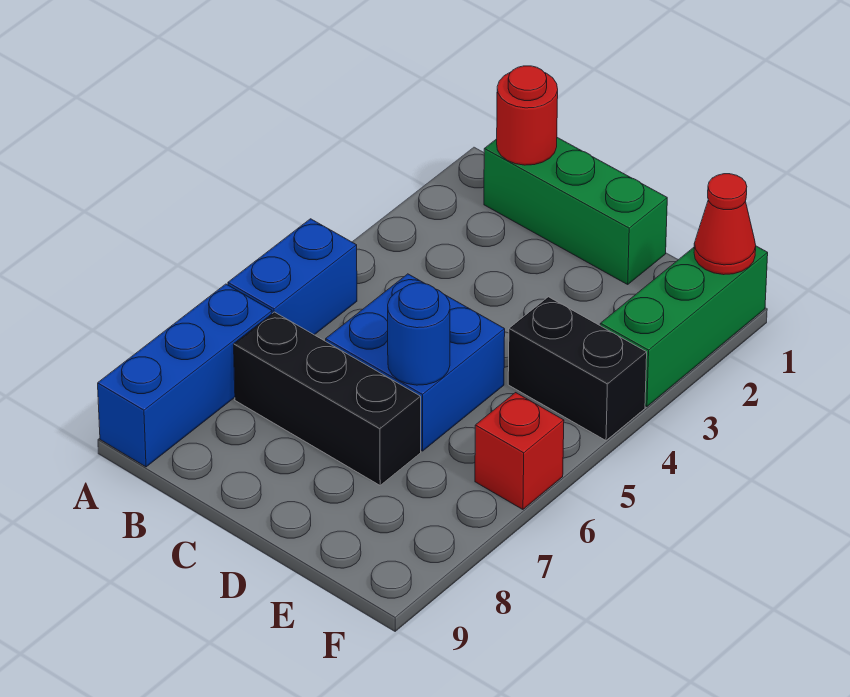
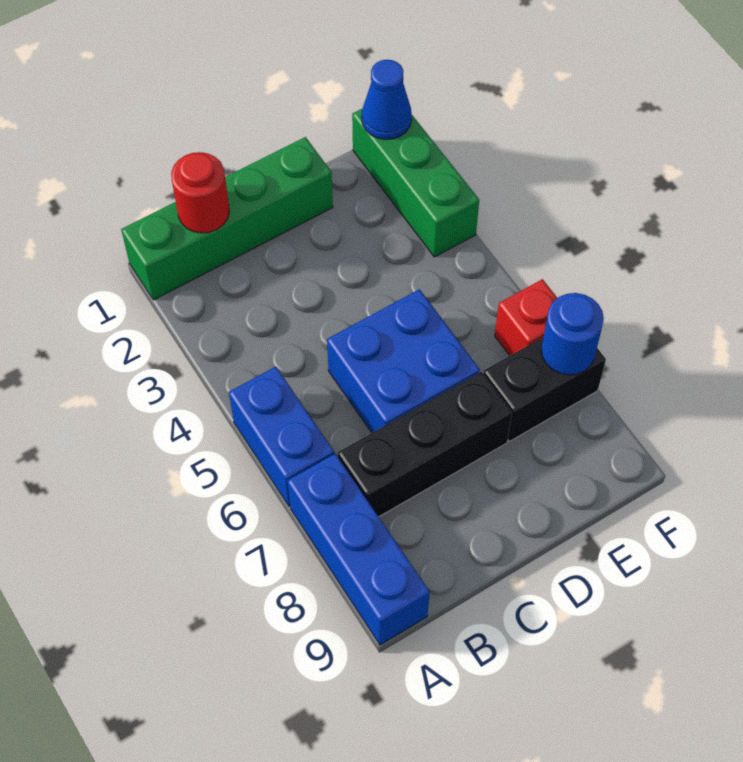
green brick B1:D1 level 1 -> green brick A1:D1 level 1
blue round brick D6 level 2 -> blue round brick F7 level 2
black brick E4:F4 level 1 -> black brick E7:F7 level 1
red cone F1 level 2 -> blue cone F1 level 2

